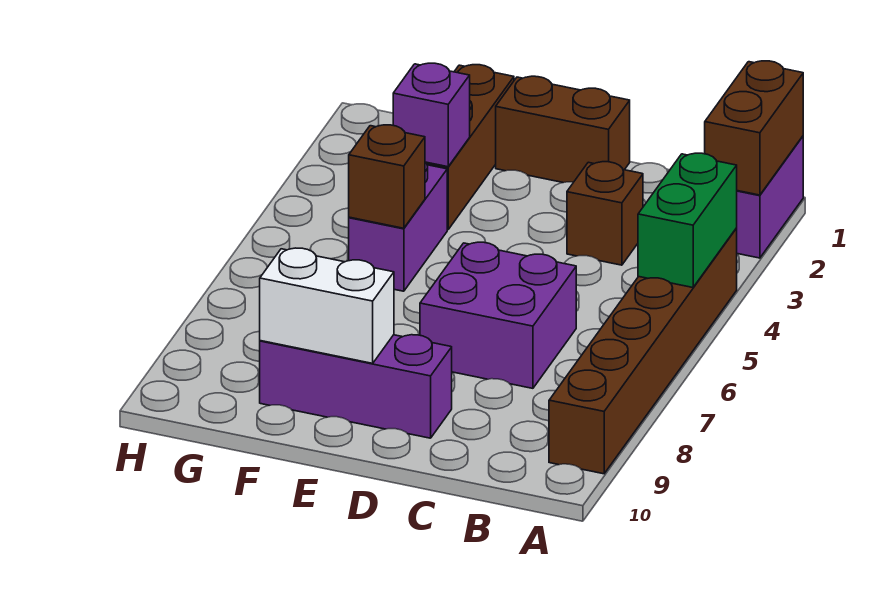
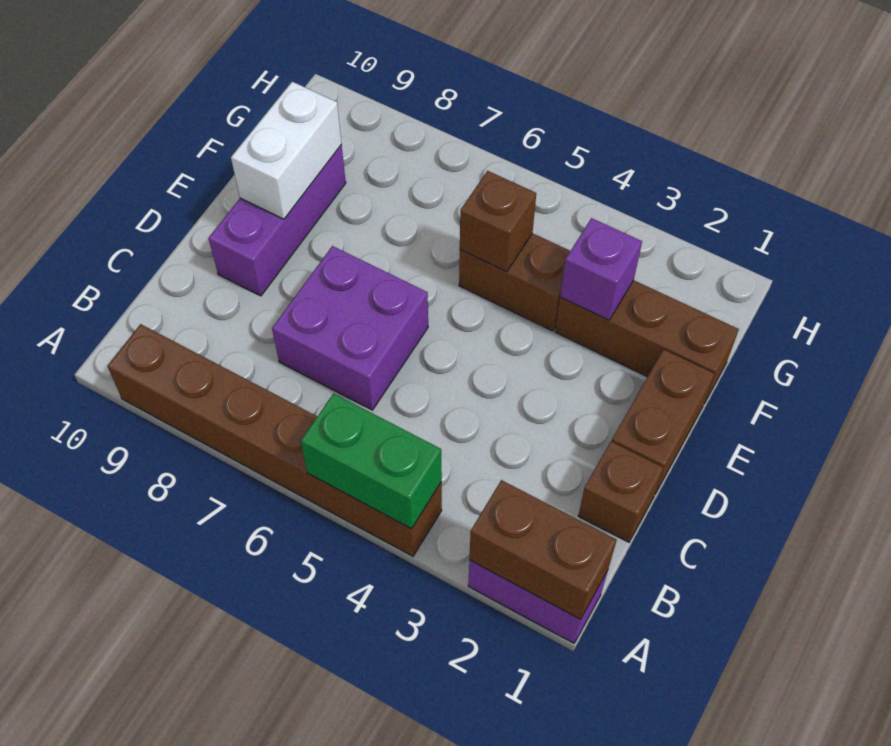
brown brick C3 level 1 -> brown brick C1 level 1
purple brick F4:F5 level 1 -> brown brick F4:F5 level 1

